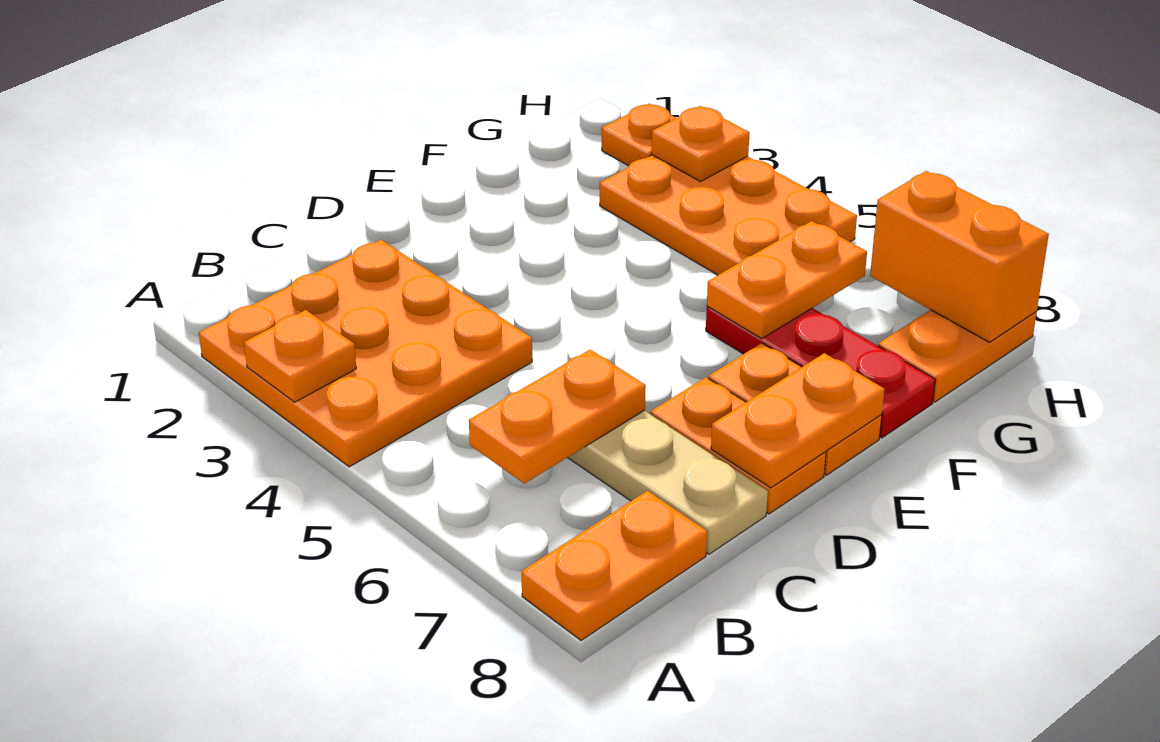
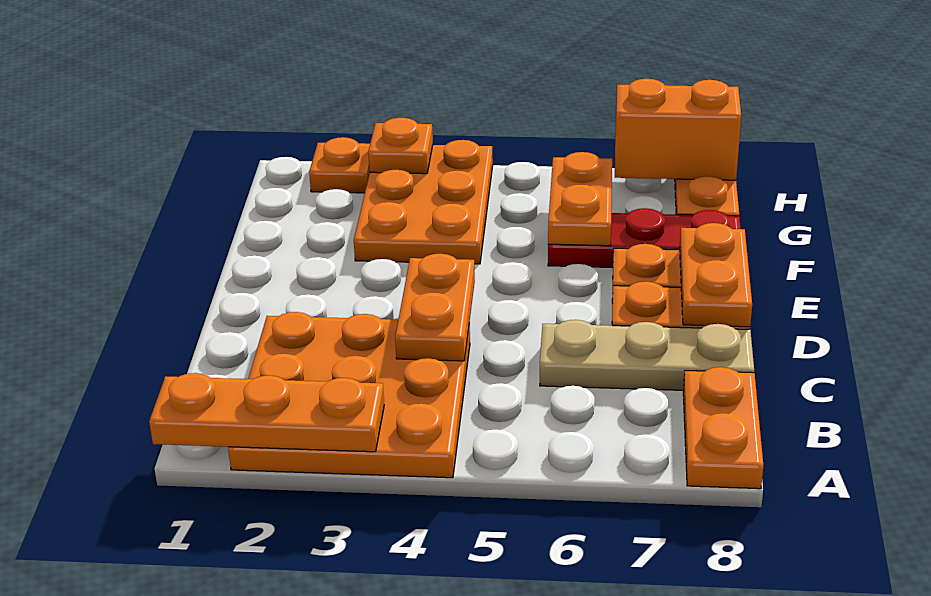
orange plate A3 level 2 -> orange plate A1:A3 level 2
orange plate B6:C6 level 2 -> orange plate C4:D4 level 2
orange plate G3:H5 level 1 -> orange plate F3:H4 level 1

